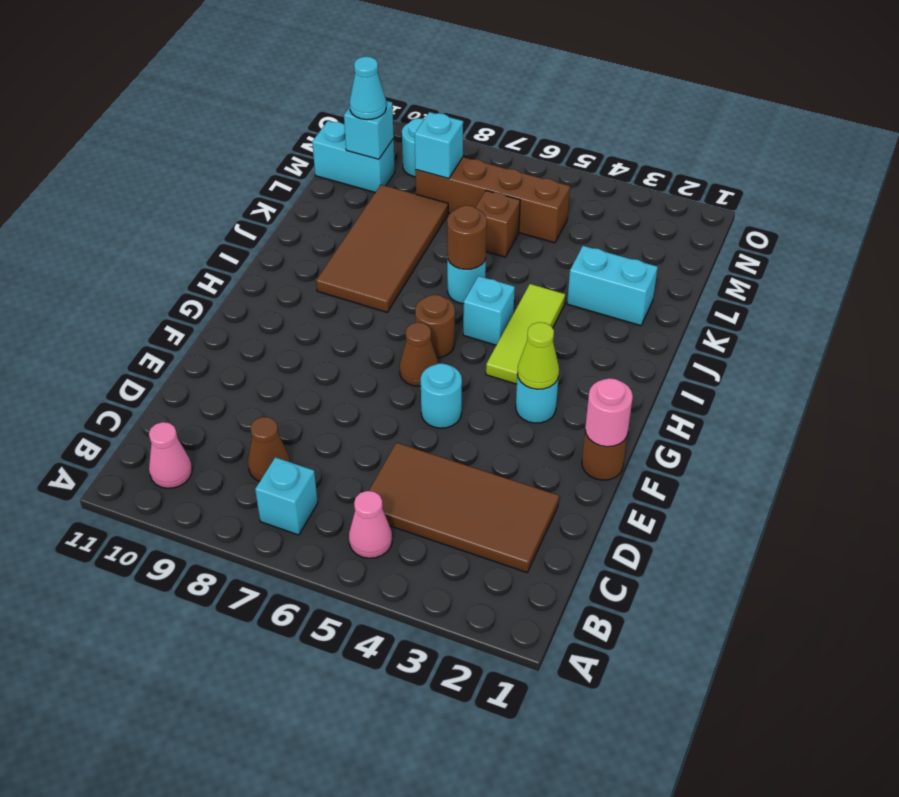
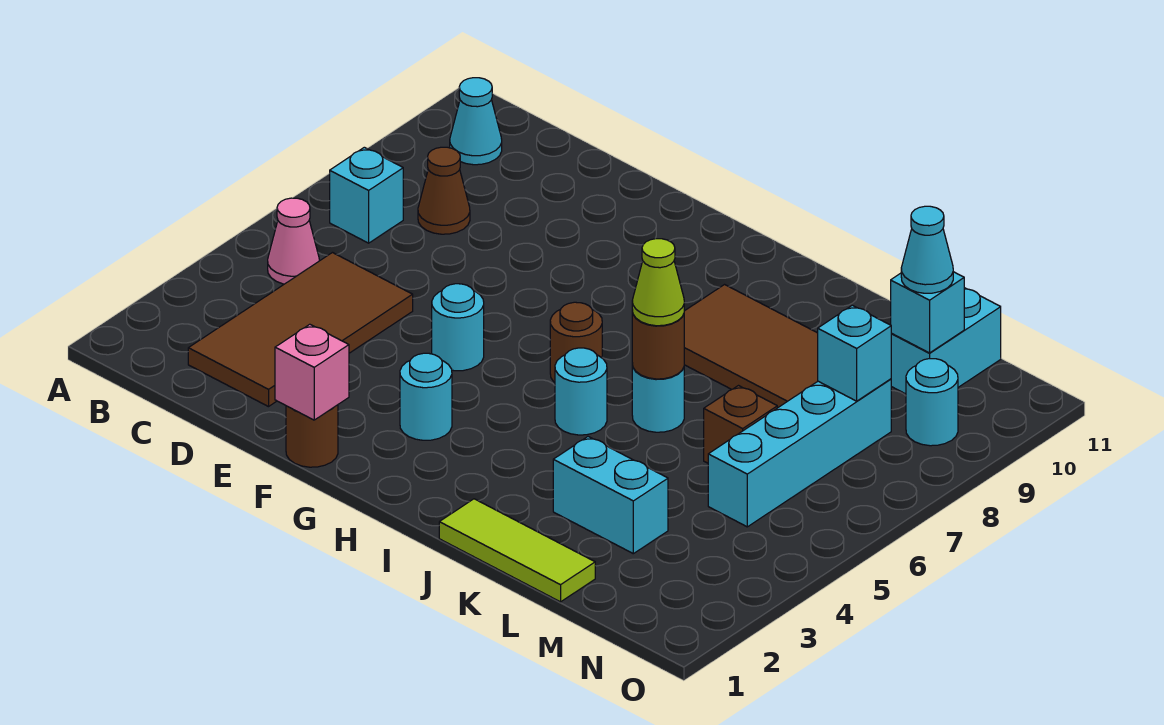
pink cone B10 level 1 -> cyan cone B10 level 1
pink round brick F1 level 2 -> pink brick F1 level 2
lime cone G3 level 2 -> lime cone J6 level 3
brown cone G6 level 1 -> none
lime tile H4:J4 level 1 -> lime tile J1:L1 level 1
cyan brick I5 level 1 -> cyan round brick I5 level 1
cyan brick K2:K3 level 1 -> cyan brick K3:L3 level 1
brown brick M5:M8 level 1 -> cyan brick M5:M8 level 1

